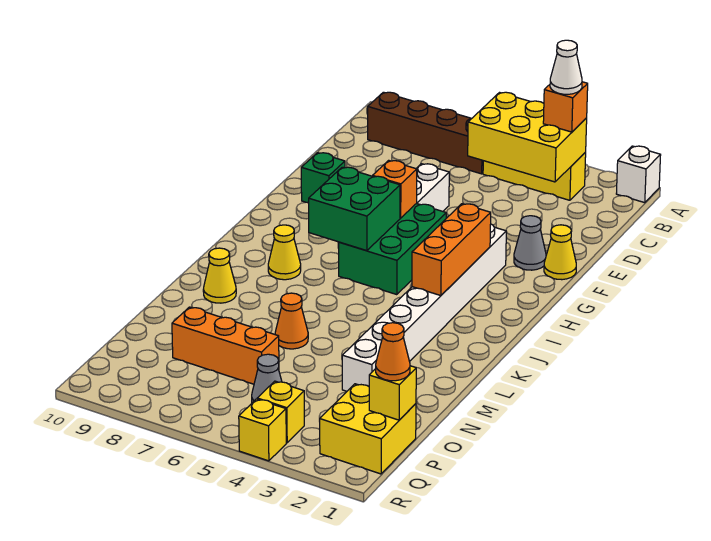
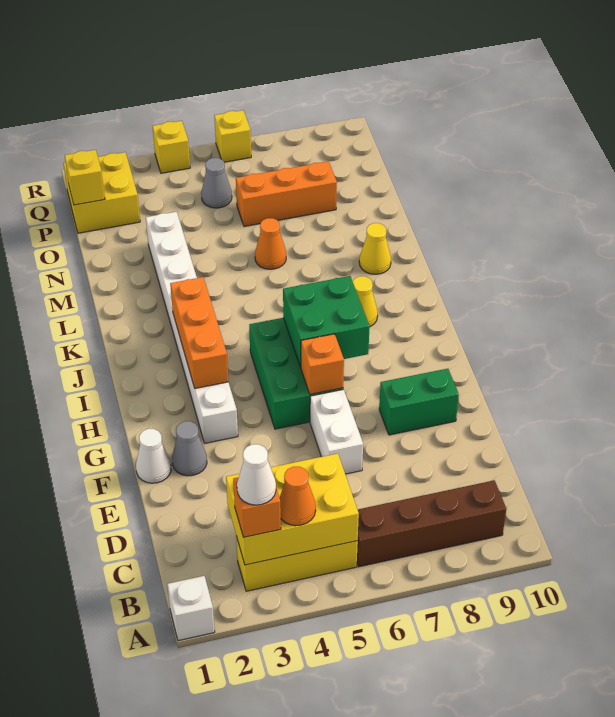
yellow cone F1 level 1 -> white cone F1 level 1
green brick F9 level 1 -> green brick F8:F9 level 1
orange cone P1 level 3 -> orange cone B4 level 3
yellow brick Q4 level 1 -> yellow brick R6 level 1

